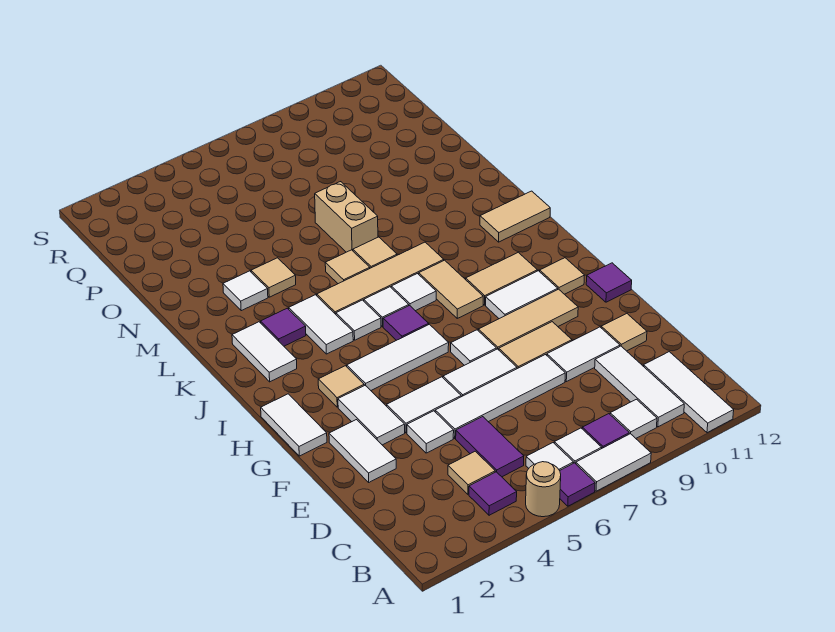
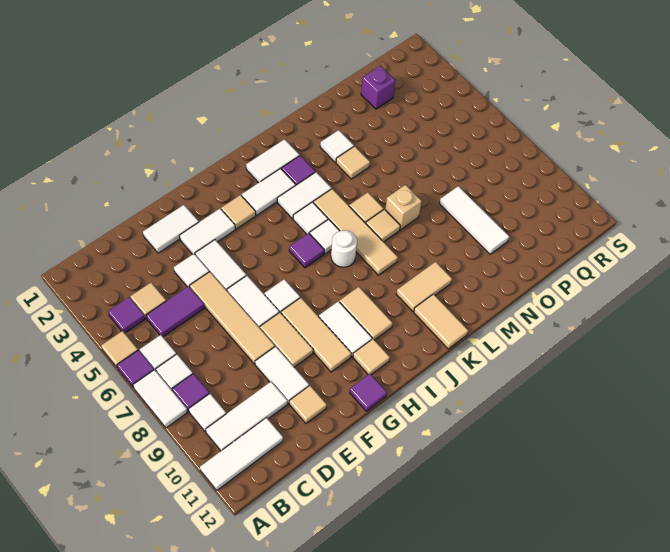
tan round brick A5 level 1 -> tan tile A5 level 1
white tile E5:E8 level 1 -> tan tile E5:E8 level 1
white tile G1:H1 level 1 -> white tile I3:J3 level 1
white tile H4:H6 level 1 -> white tile O8:O10 level 1
tan tile I8:J8 level 1 -> tan tile K10:L10 level 1
white tile J7 level 1 -> white round brick J7 level 1
tan brick M7:N7 level 1 -> tan brick M7 level 1
none -> purple brick P2 level 1

